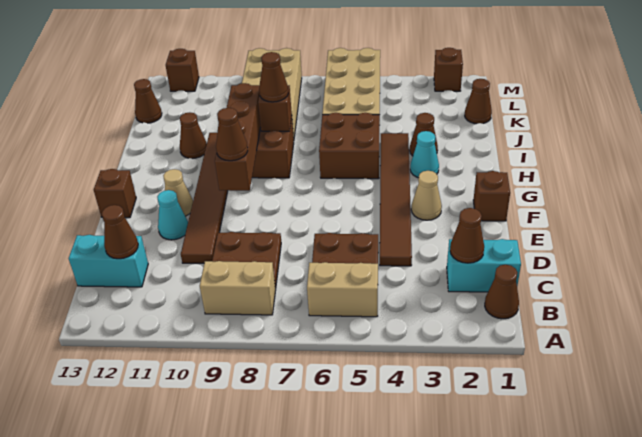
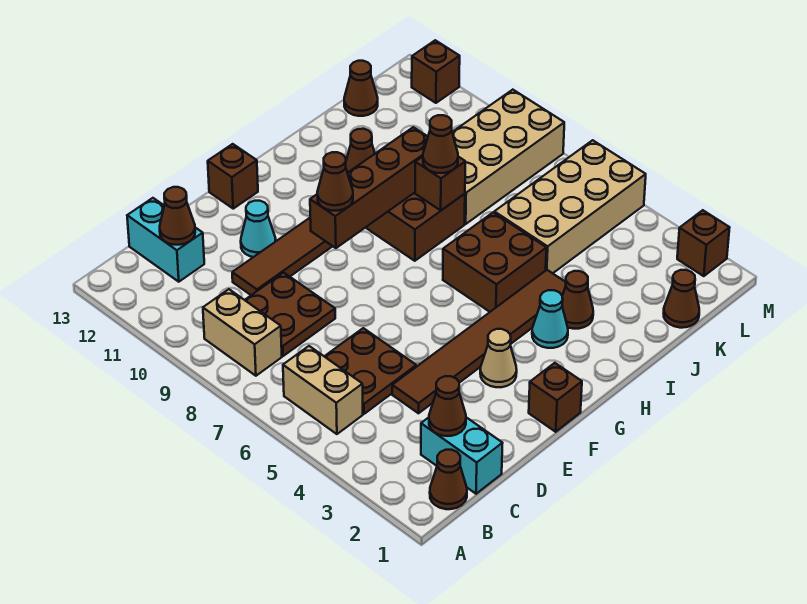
tan cone F11 level 1 -> none

